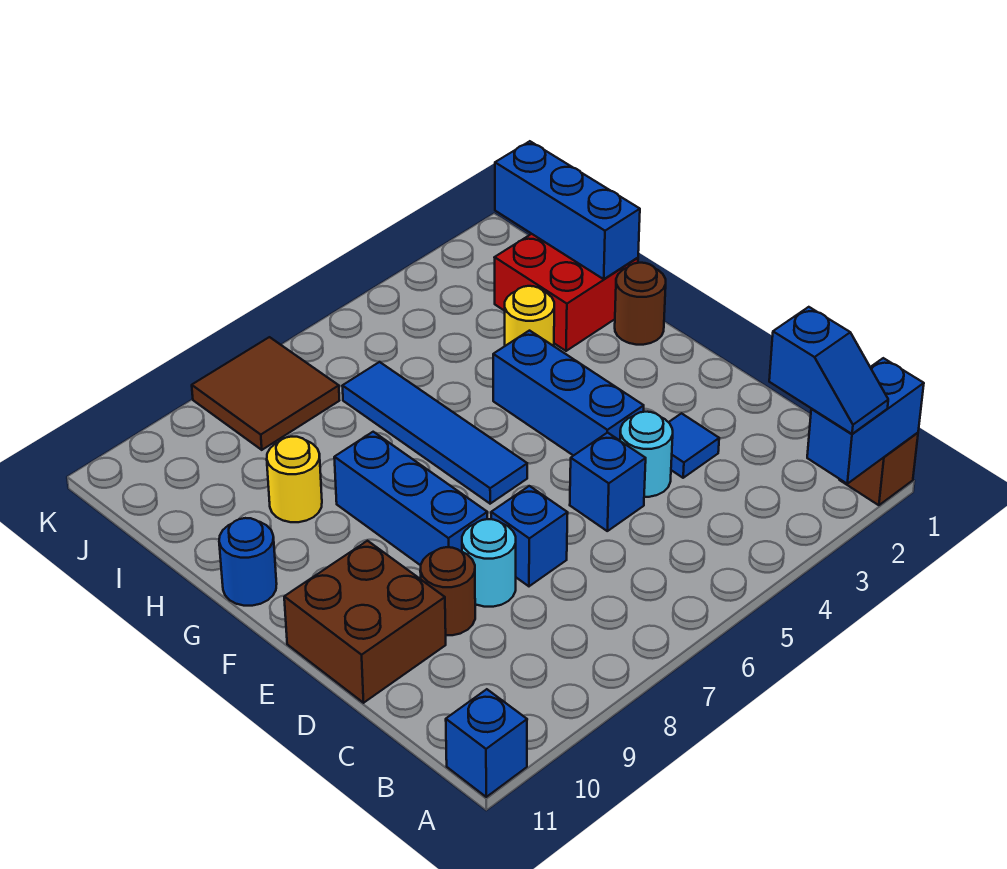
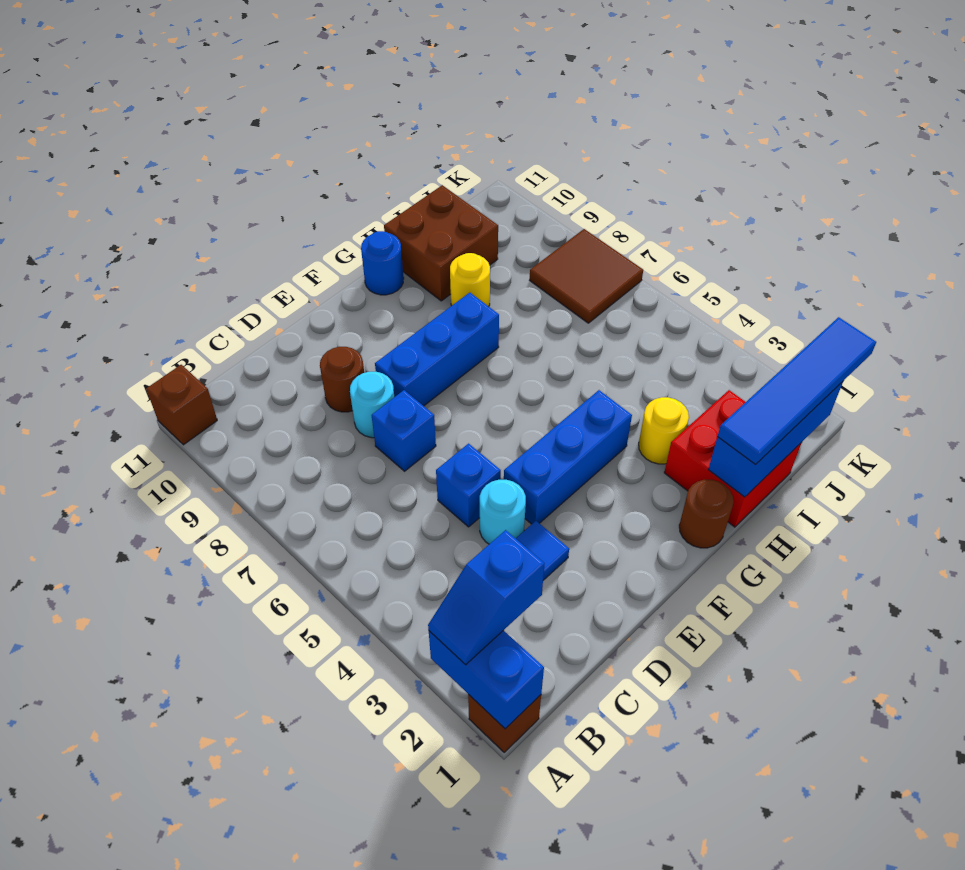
blue brick A11 level 1 -> brown brick A11 level 1
brown brick D10:E11 level 1 -> brown brick H10:I11 level 1
blue tile F6:I6 level 1 -> blue tile H1:K1 level 3

